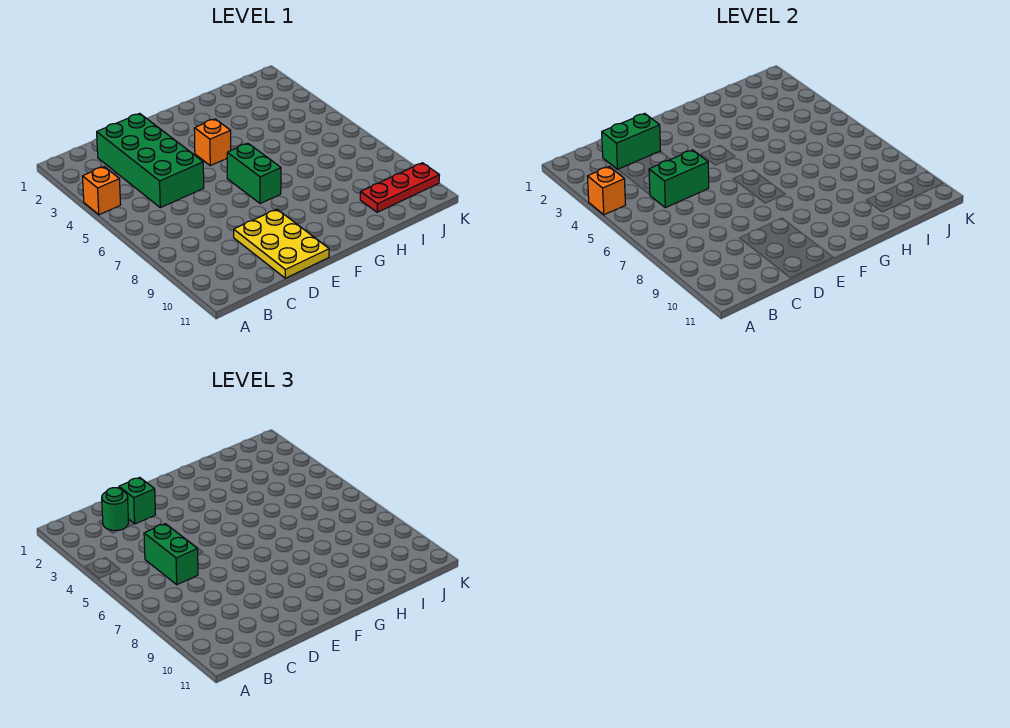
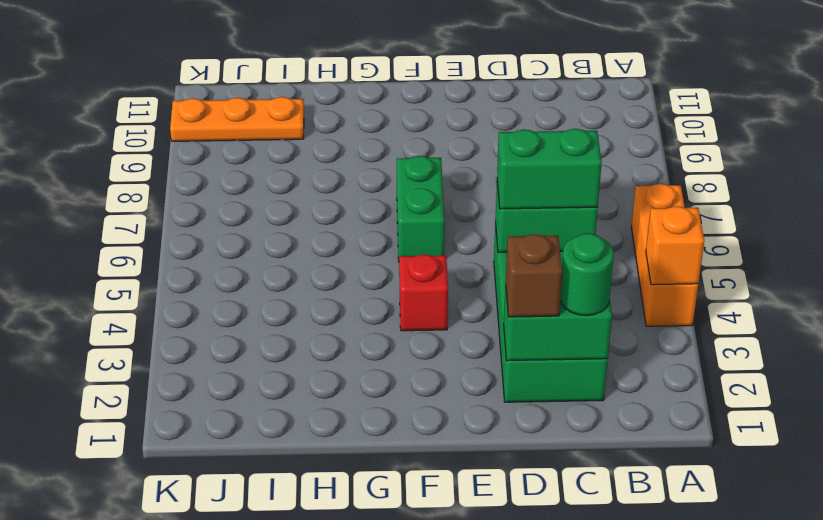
orange brick A4 level 1 -> orange brick A4:A6 level 1
green brick C5:C6 level 3 -> green brick C5:D5 level 3
green brick D2 level 3 -> brown brick D2 level 3
yellow plate D9:E11 level 1 -> none
orange brick F4 level 1 -> red brick F4 level 1
red plate I10:K10 level 1 -> orange plate I10:K10 level 1

